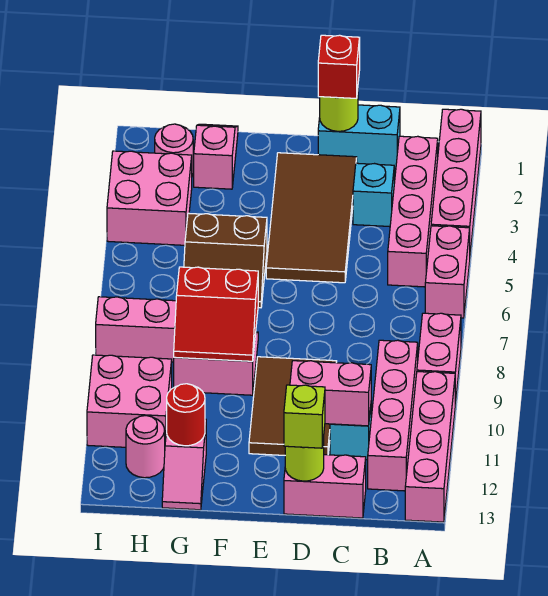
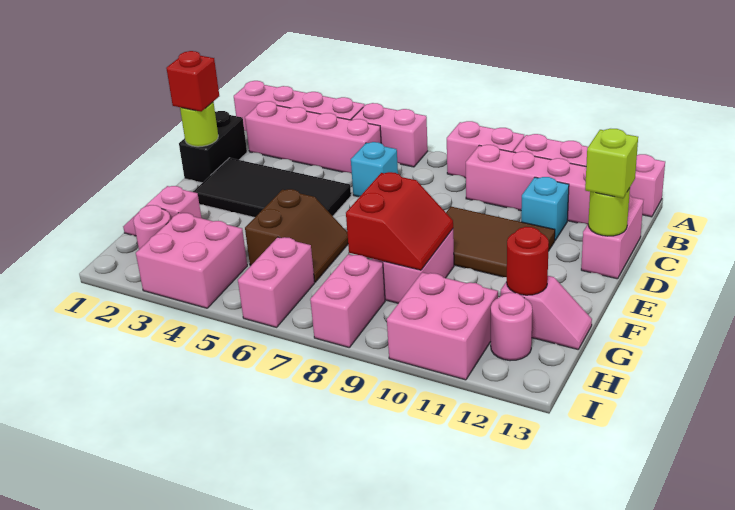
cyan brick C1:D1 level 1 -> black brick C1:D1 level 1
cyan brick C3 level 1 -> cyan brick C6 level 1
pink brick C11:D11 level 2 -> pink brick H6:I6 level 1
brown tile D2:E5 level 1 -> black tile D2:E5 level 1

